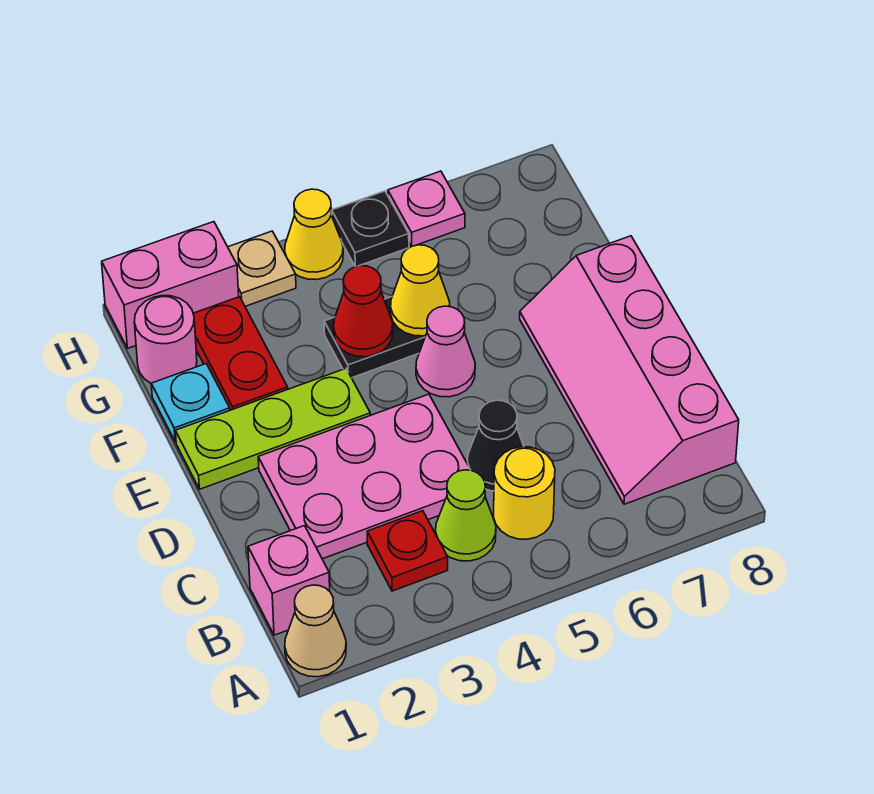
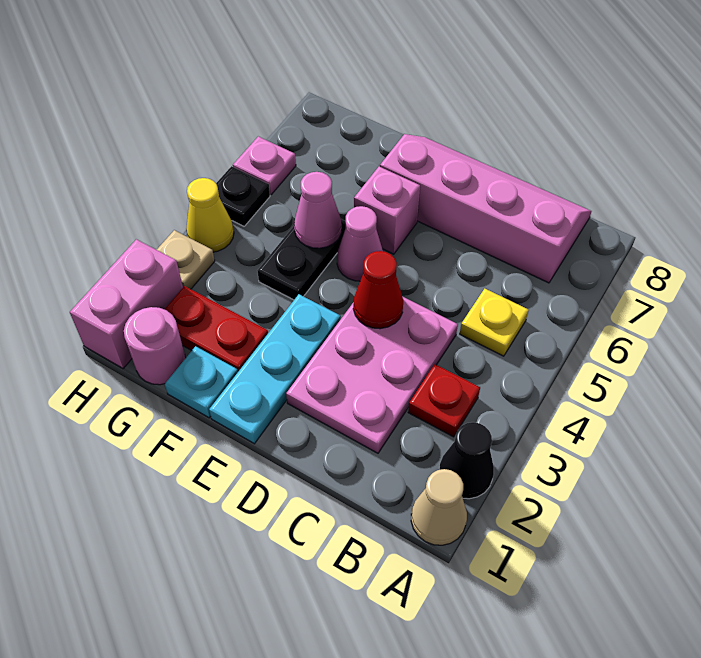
pink brick B1 level 1 -> pink brick E6 level 1
lime cone B4 level 1 -> none
yellow round brick B5 level 1 -> yellow plate B5 level 1
pink slope B7:E8 level 1 top 8 -> pink slope B7:E8 level 1 top 7
black cone C5 level 1 -> black cone A2 level 1
lime plate E1:E3 level 1 -> cyan plate E1:E3 level 1
red cone F4 level 2 -> red cone D4 level 2
yellow cone F5 level 2 -> pink cone F5 level 2

